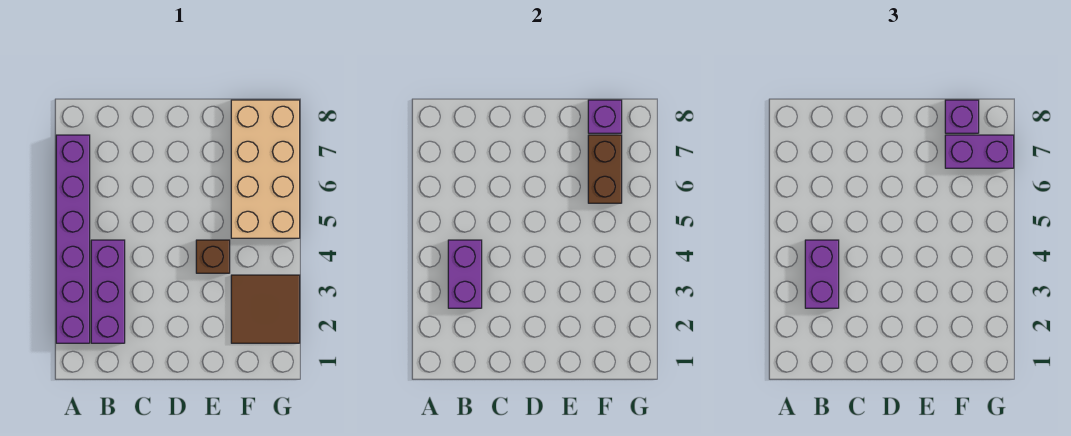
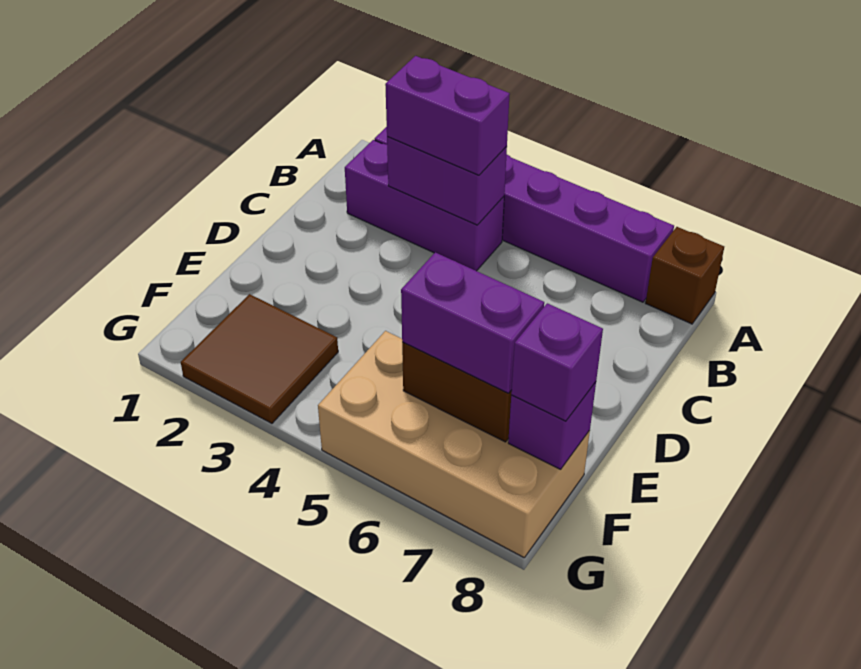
brown brick E4 level 1 -> brown brick A8 level 1
purple brick F7:G7 level 3 -> purple brick F6:F7 level 3

